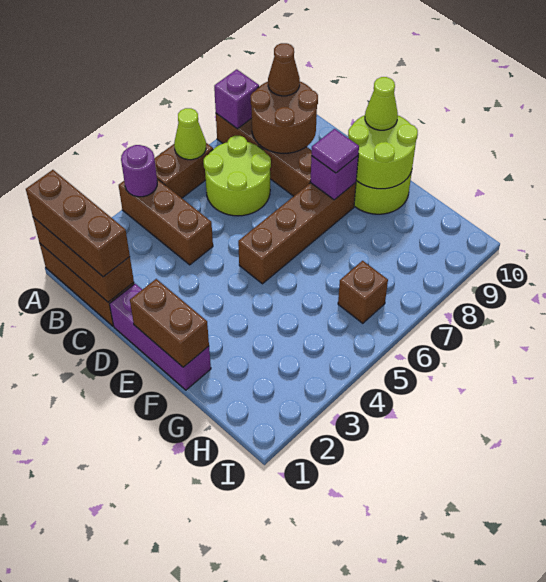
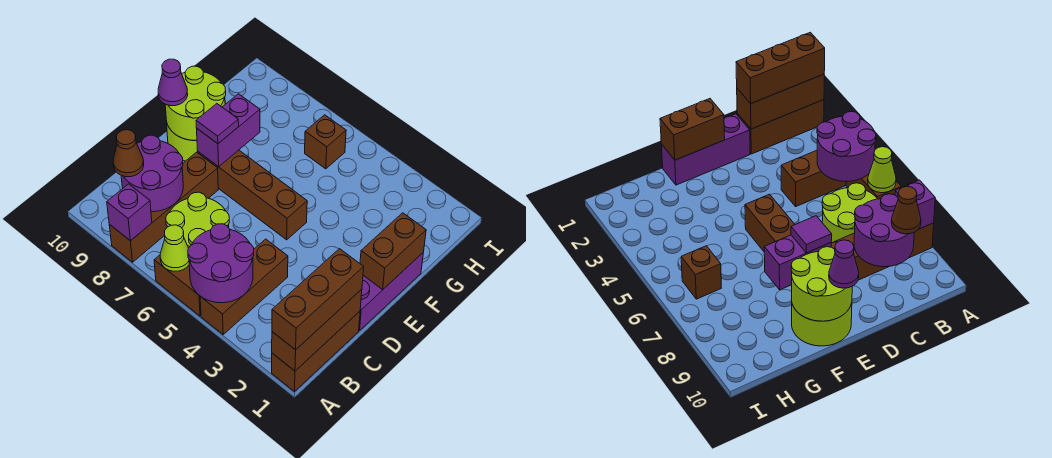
purple round brick A4 level 2 -> purple round brick A4:B5 level 2
brown round brick B8:C9 level 2 -> purple round brick B8:C9 level 2
purple brick E8 level 2 -> purple brick E8:F8 level 2
lime cone E10 level 3 -> purple cone E10 level 3

